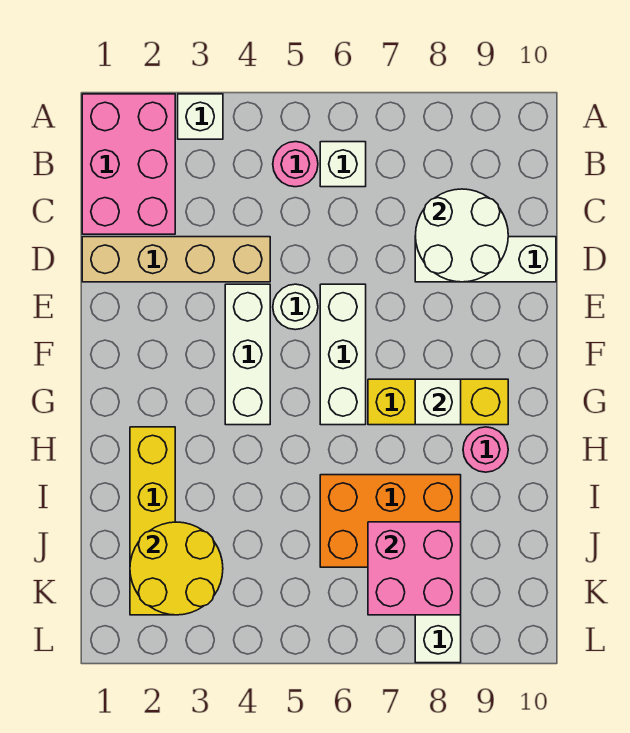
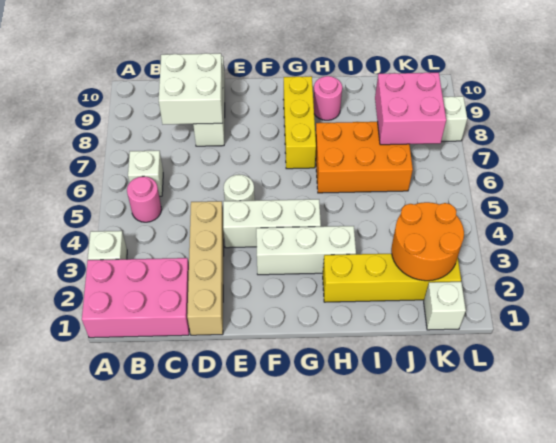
white round brick C8:D9 level 2 -> white brick C8:D9 level 2
white brick E6:G6 level 1 -> white brick F3:H3 level 1
white brick G8 level 2 -> white brick K1 level 1
orange brick I6:J8 level 1 -> orange brick H6:J7 level 1
yellow round brick J2:K3 level 2 -> orange round brick J2:K3 level 2

